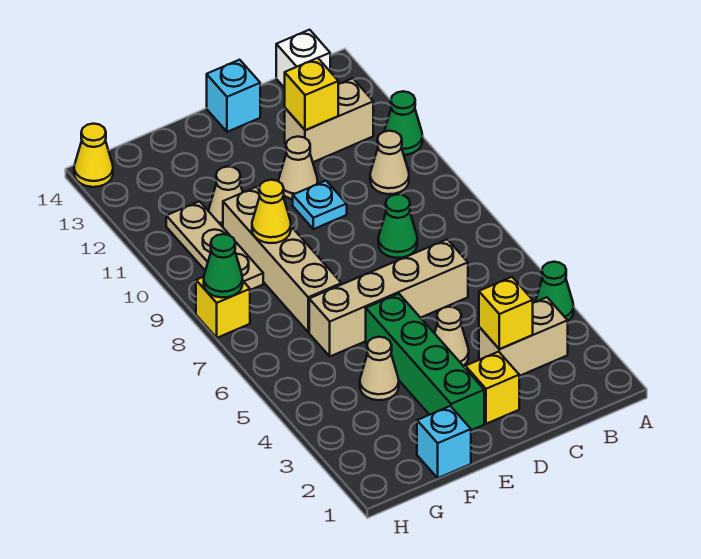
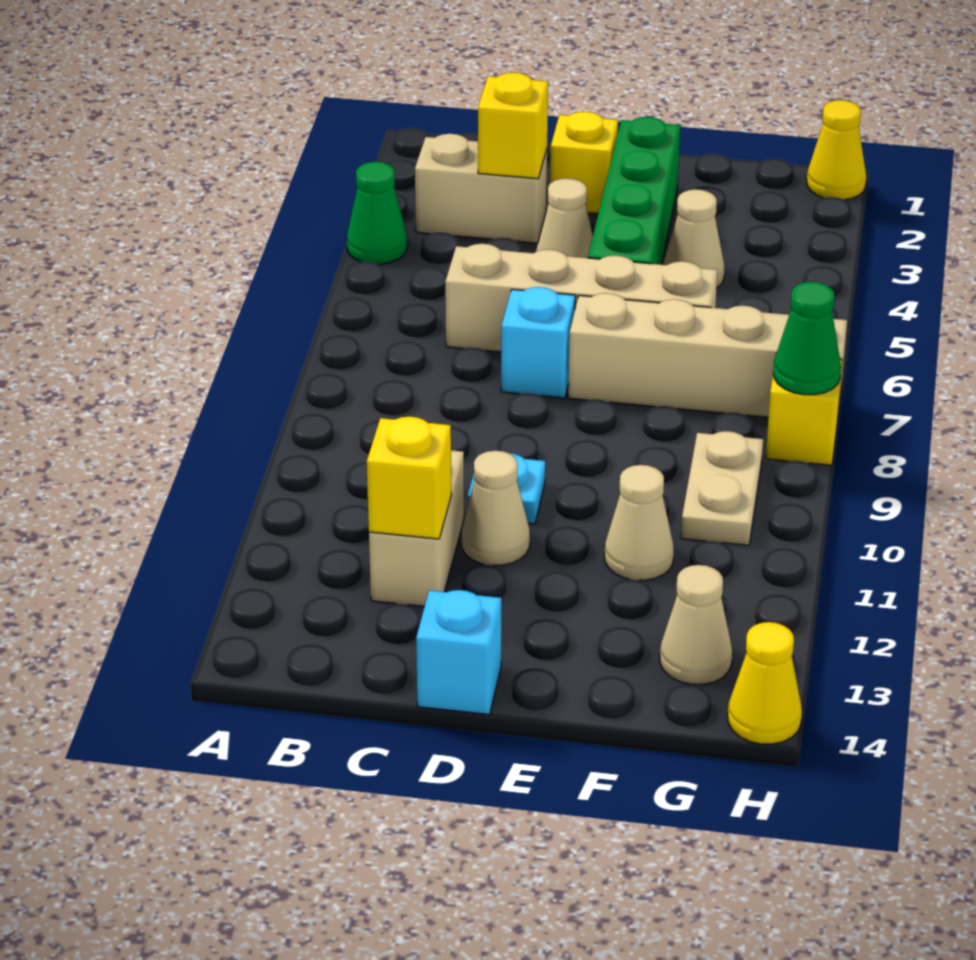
green cone A11 level 1 -> none
tan cone B10 level 1 -> tan cone G13 level 1
tan brick B12:C12 level 1 -> tan brick C11:C12 level 1
white brick B14 level 1 -> none
green cone C8 level 1 -> none
cyan brick F1 level 1 -> cyan brick D7 level 1
tan brick F7:F10 level 1 -> tan brick E7:H7 level 1
yellow cone F9 level 2 -> yellow cone H1 level 1
tan plate G9:G11 level 1 -> tan plate G9:G10 level 1

